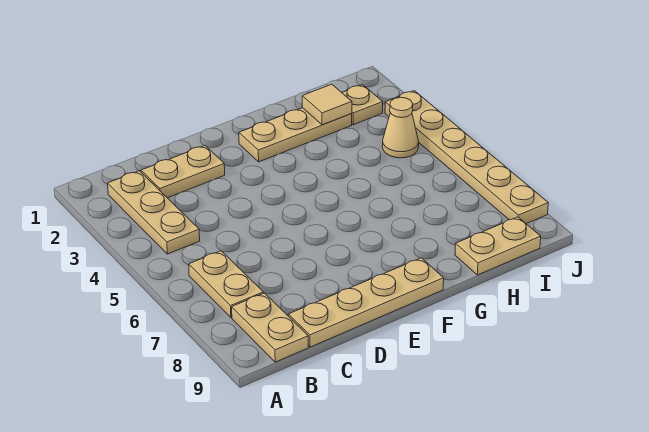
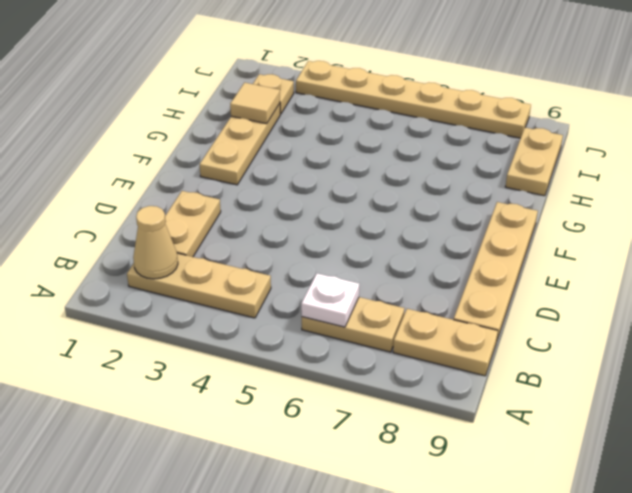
none -> white plate B6 level 2
tan cone I4 level 1 -> tan cone B2 level 2

